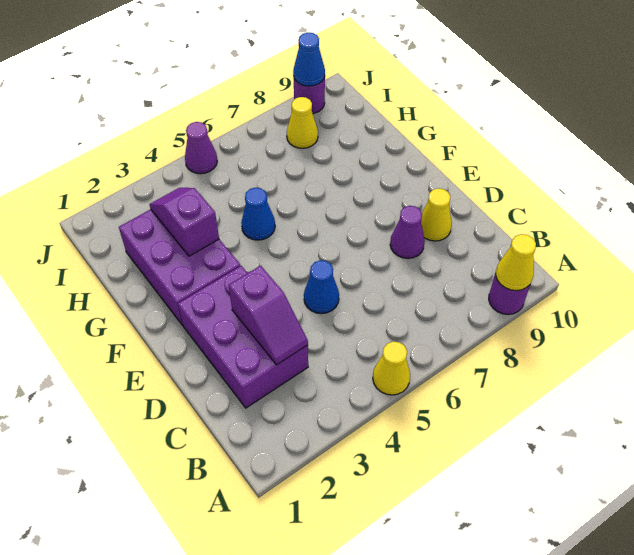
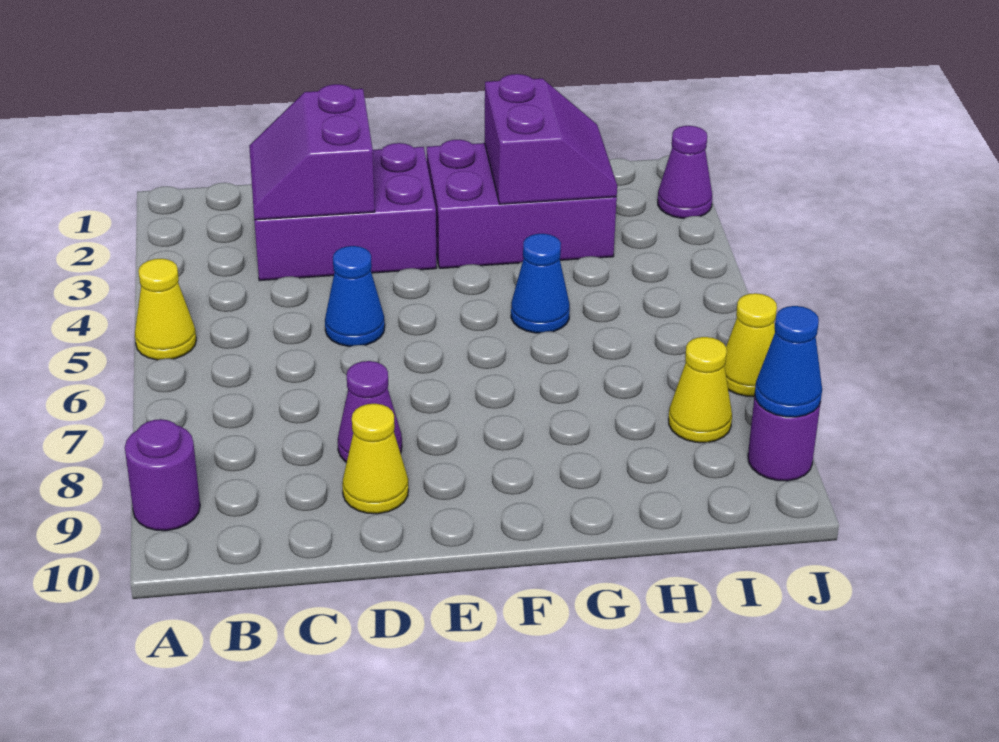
yellow cone A9 level 2 -> yellow cone J7 level 1
purple slope C3:D3 level 2 top D -> purple slope C2:D3 level 2 top D
purple slope G3:H3 level 2 top G -> purple slope G2:H3 level 2 top G
purple cone J5 level 1 -> purple cone J2 level 1

